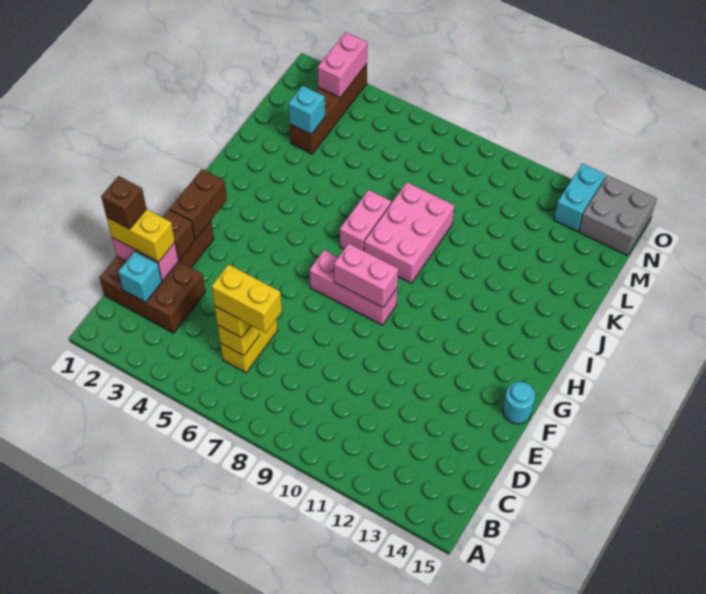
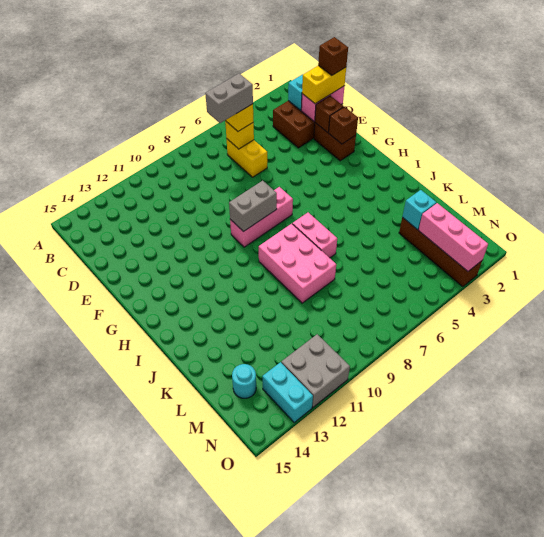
yellow brick C6:C7 level 4 -> grey brick C6:C7 level 4
brown brick F2:G2 level 2 -> brown brick F2 level 2
cyan round brick F15 level 1 -> cyan round brick M14 level 1
pink brick G8:G9 level 2 -> grey brick G8:G9 level 2
pink brick N3:O3 level 2 -> pink brick M3:O3 level 2
grey brick N14:O15 level 1 -> grey brick N11:O12 level 1

